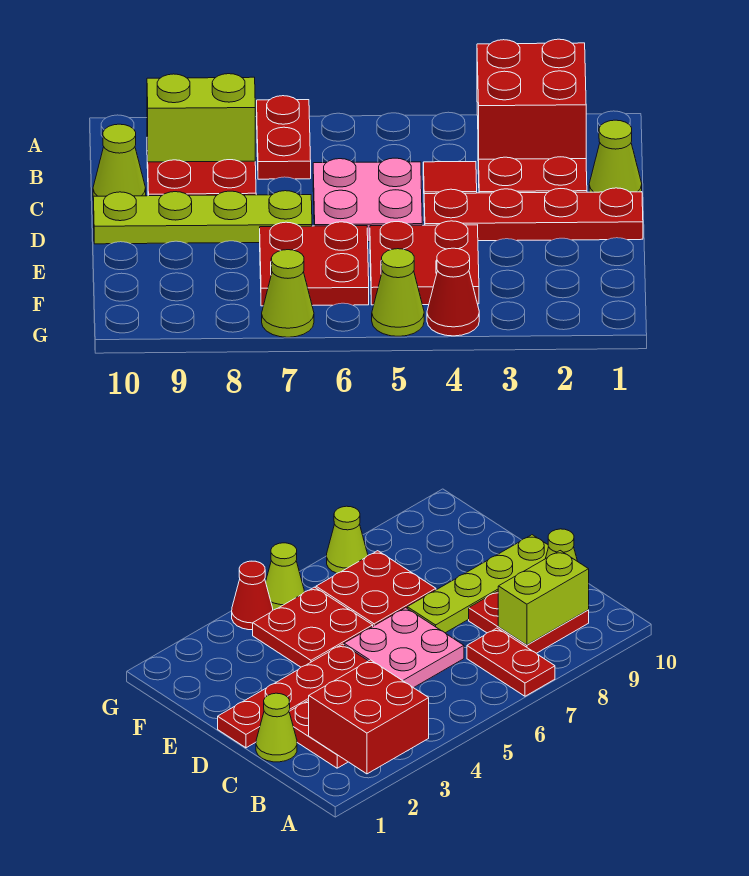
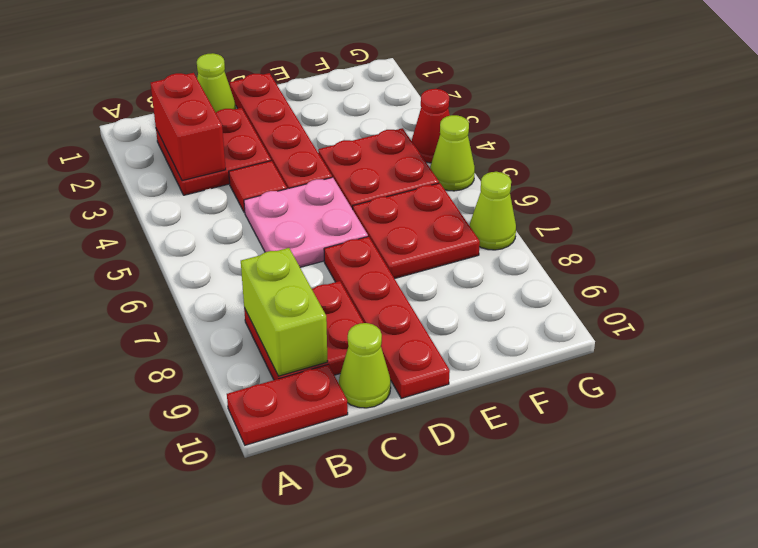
red brick A2:B3 level 2 -> red brick B2:B3 level 2
red plate A7:B7 level 1 -> red plate A10:B10 level 1
lime plate D7:D10 level 1 -> red plate D7:D10 level 1

